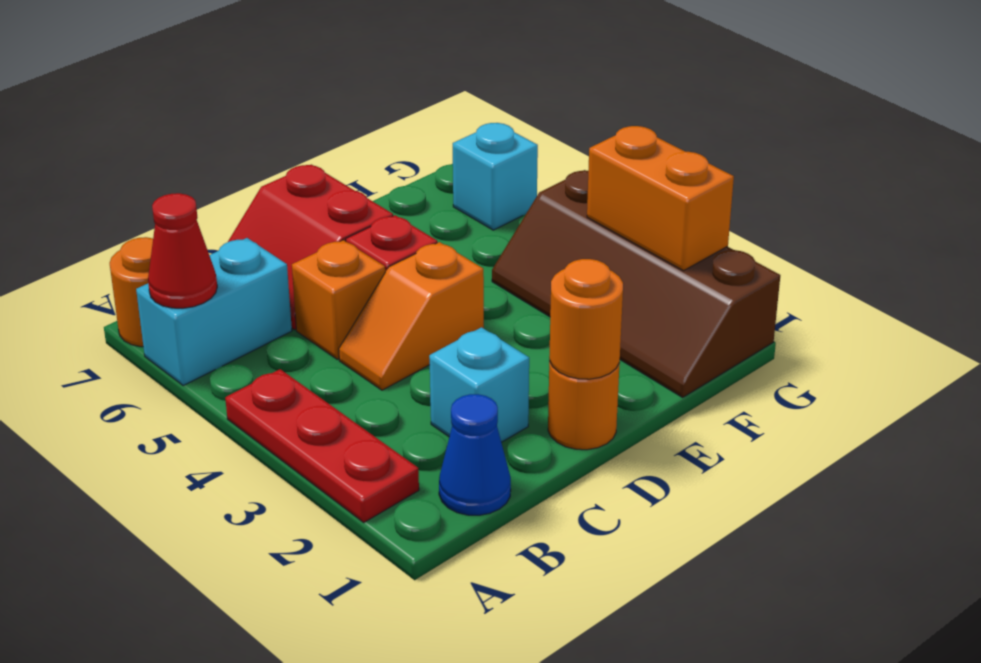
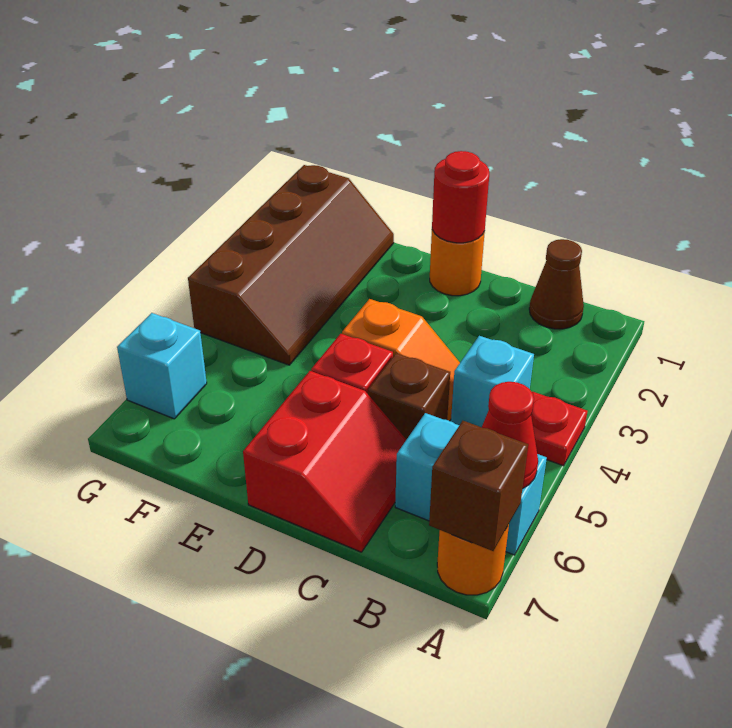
red plate A2:A4 level 1 -> red plate A4 level 1
none -> brown brick A7 level 2
blue cone B1 level 1 -> brown cone B1 level 1
cyan brick C2 level 1 -> cyan brick B4 level 1
orange brick C5 level 1 -> brown brick C5 level 1
orange round brick D1 level 2 -> red round brick D1 level 2
orange brick G2:G3 level 2 -> none

